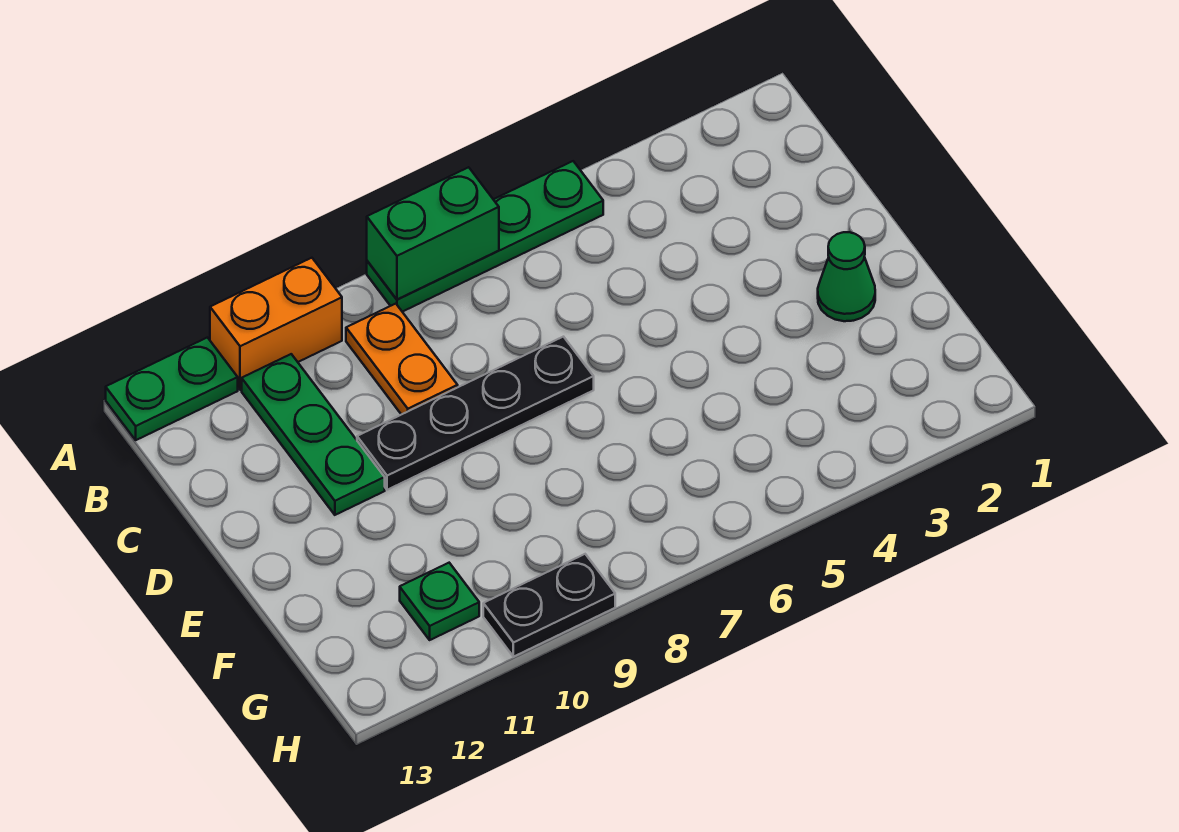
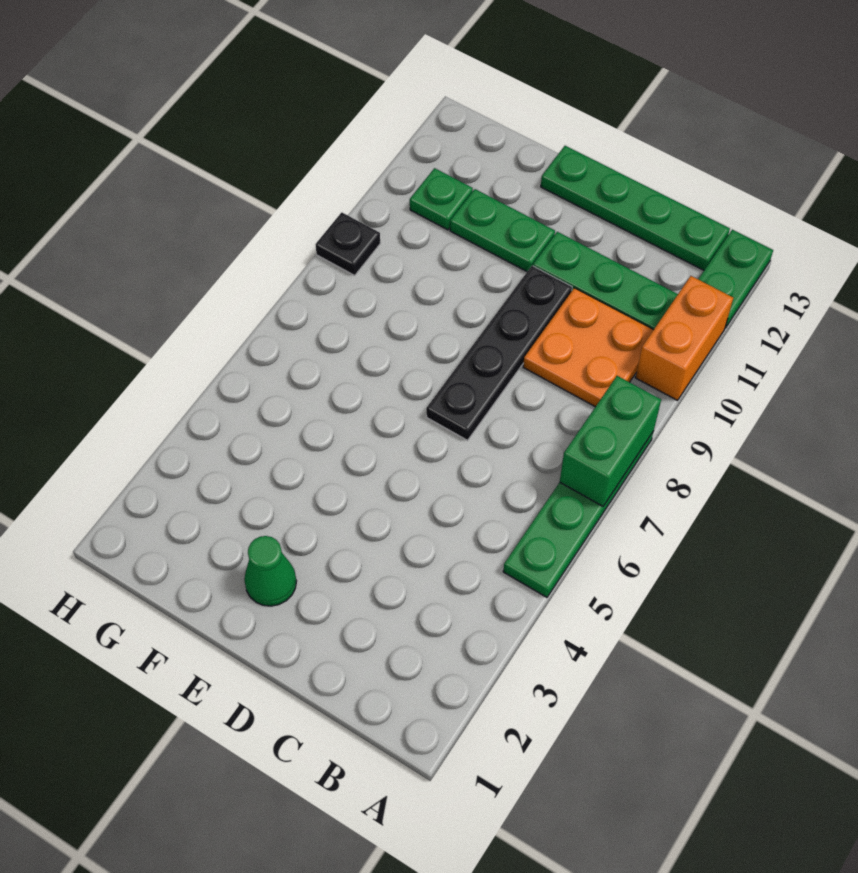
orange plate B9:C9 level 1 -> orange plate B9:C10 level 1
none -> green plate B13:E13 level 1
none -> green plate E11:F11 level 1
black plate H9:H10 level 1 -> black plate H9 level 1

